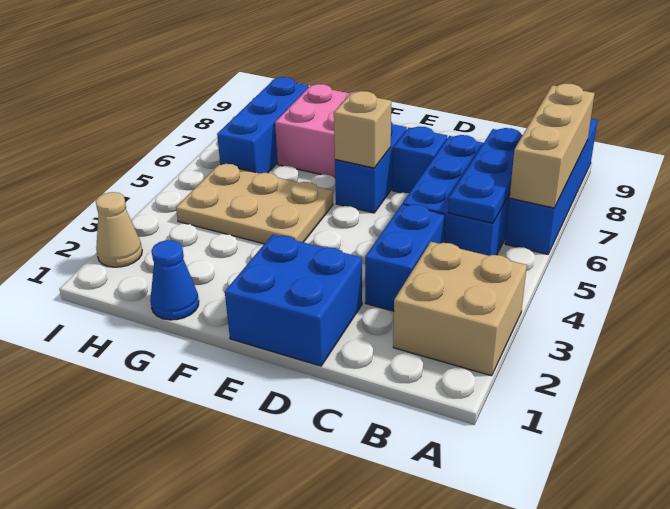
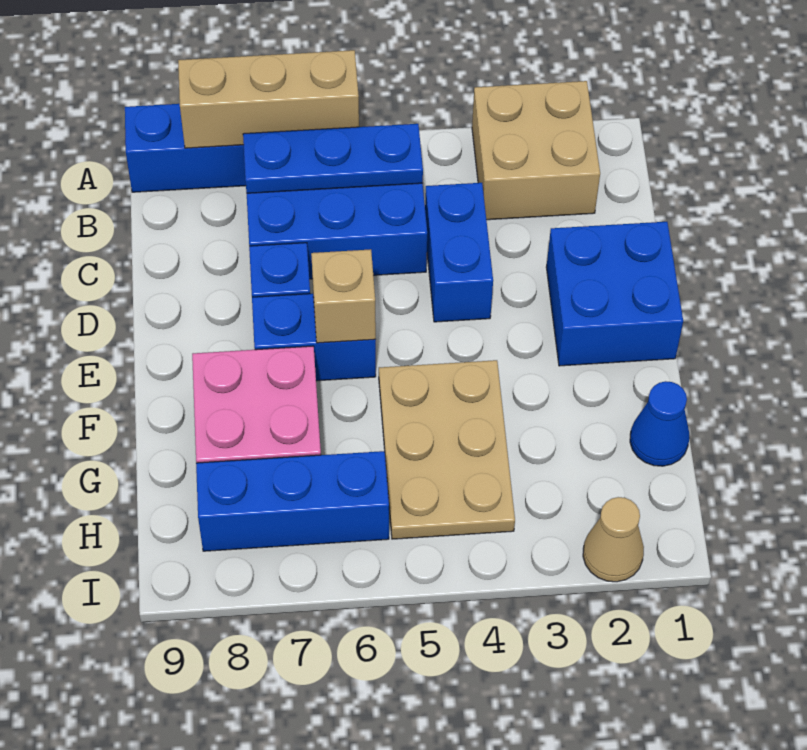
blue brick C3:C4 level 1 -> blue brick C4:D4 level 1

